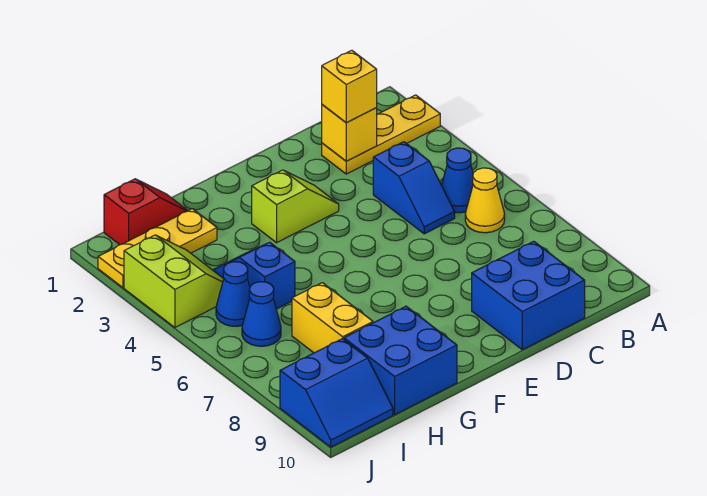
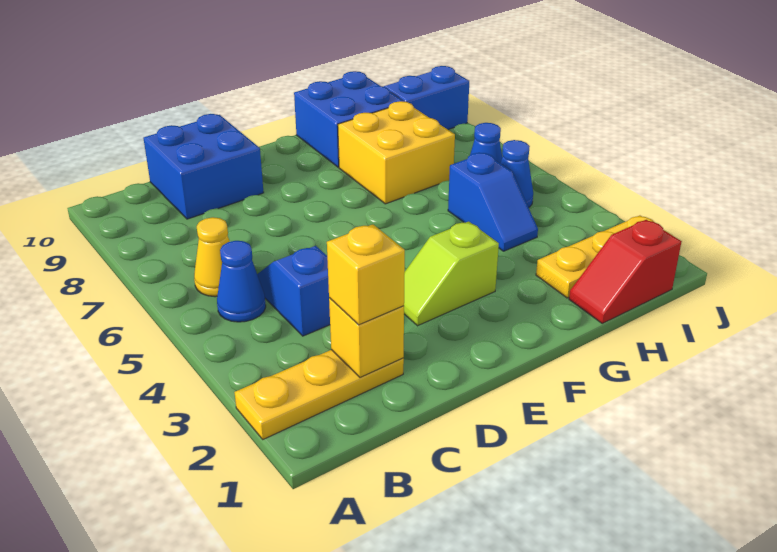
yellow brick H7:H8 level 1 -> yellow brick G7:H8 level 1
lime slope I3:J4 level 1 top J -> none

